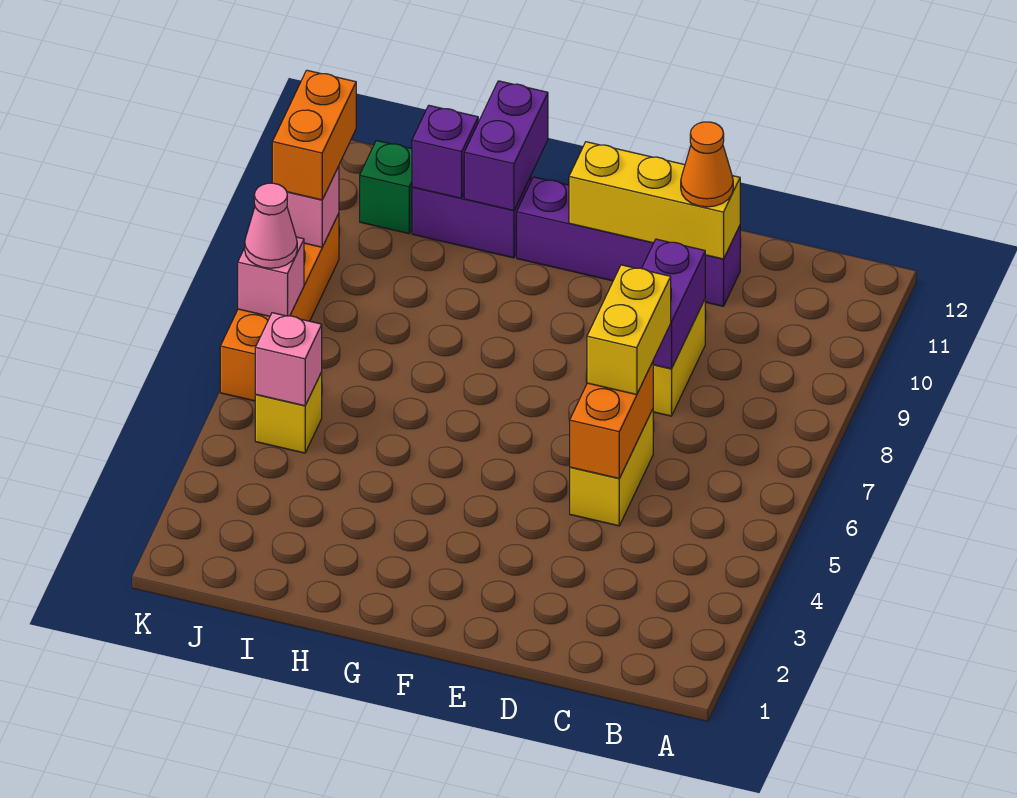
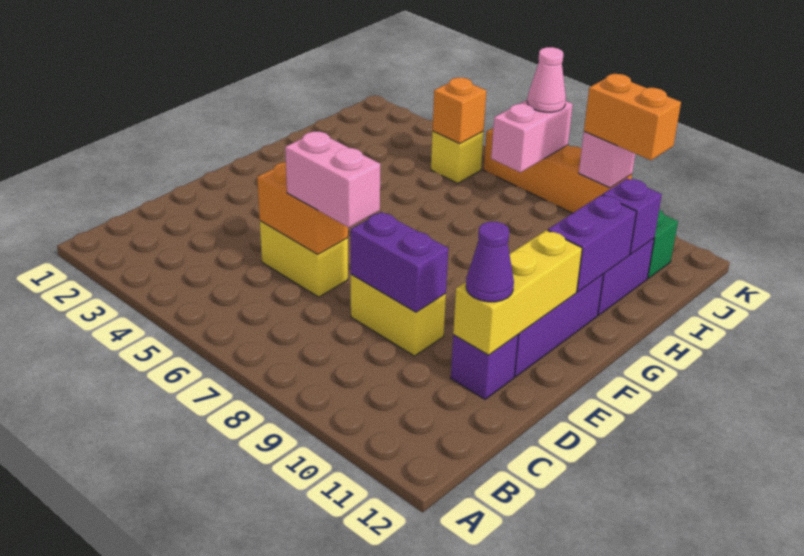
yellow brick D6:D7 level 3 -> pink brick D6:D7 level 3
orange cone D11 level 3 -> purple cone D11 level 3
purple brick H11:H12 level 2 -> purple brick G11:H11 level 2
pink brick J5 level 2 -> orange brick J5 level 2
pink brick K7 level 2 -> pink brick J7:K7 level 2

